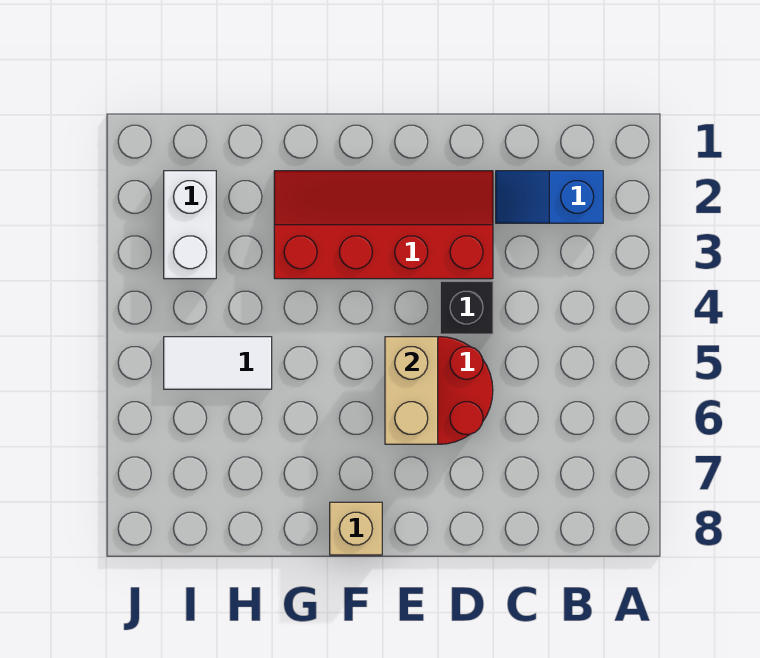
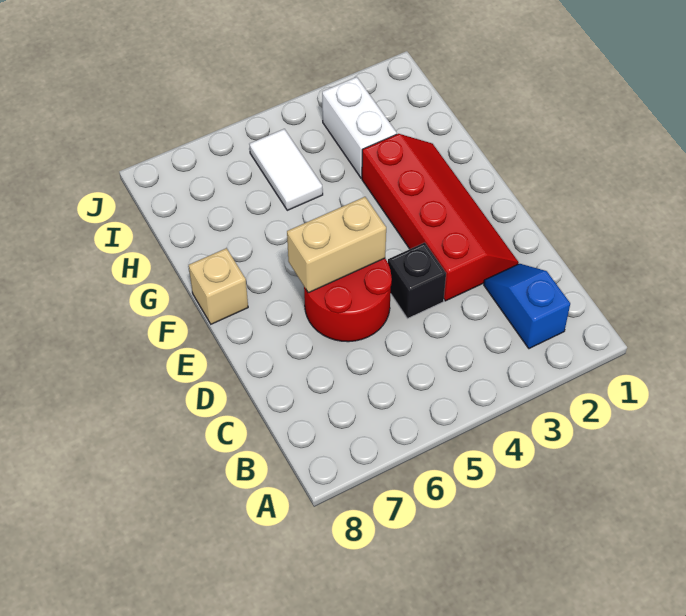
white brick I2:I3 level 1 -> white brick H3:I3 level 1

